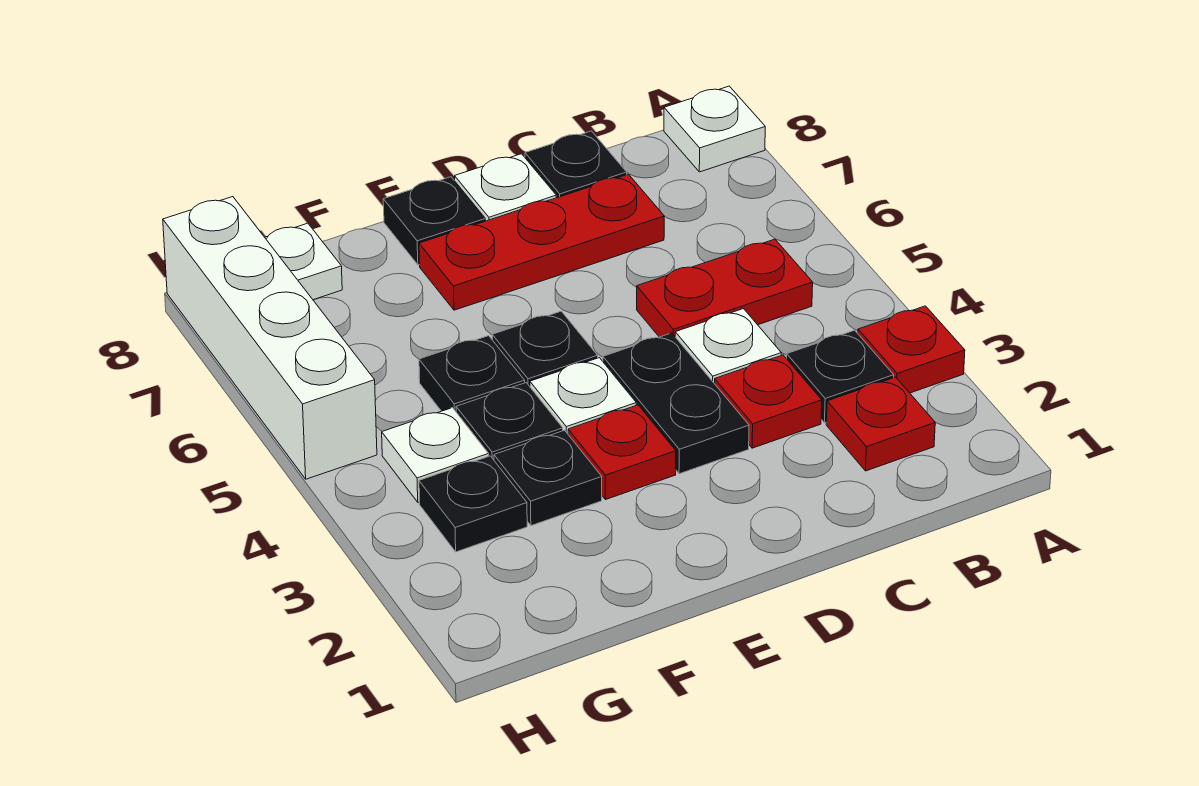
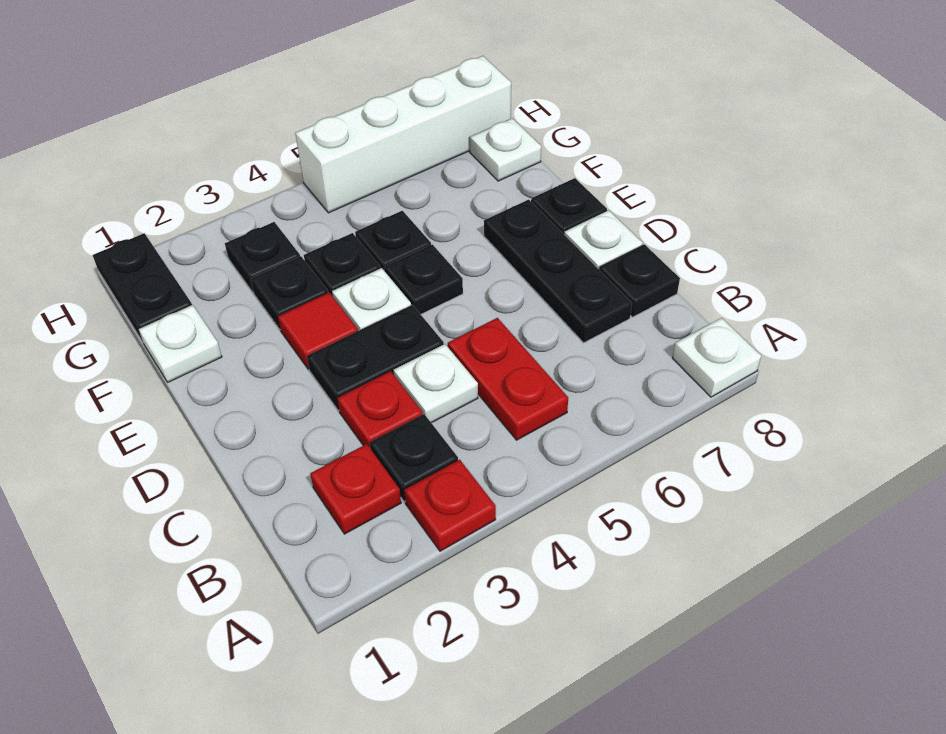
red plate C7:E7 level 1 -> black plate C7:E7 level 1
red plate E3 level 1 -> red tile E3 level 1
none -> black plate G1:H1 level 1
white plate G4 level 1 -> white plate F1 level 1

